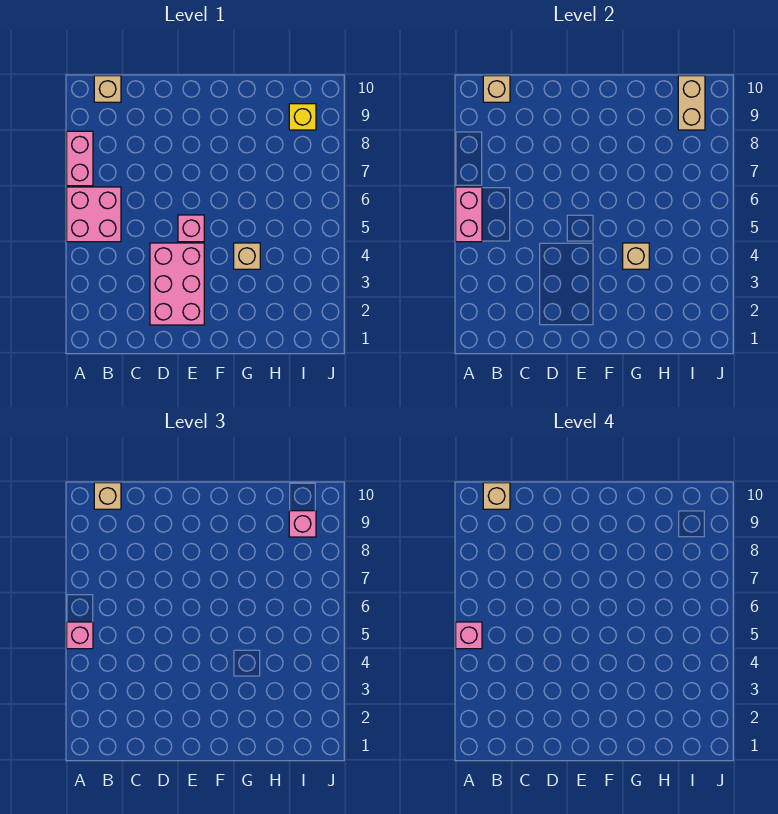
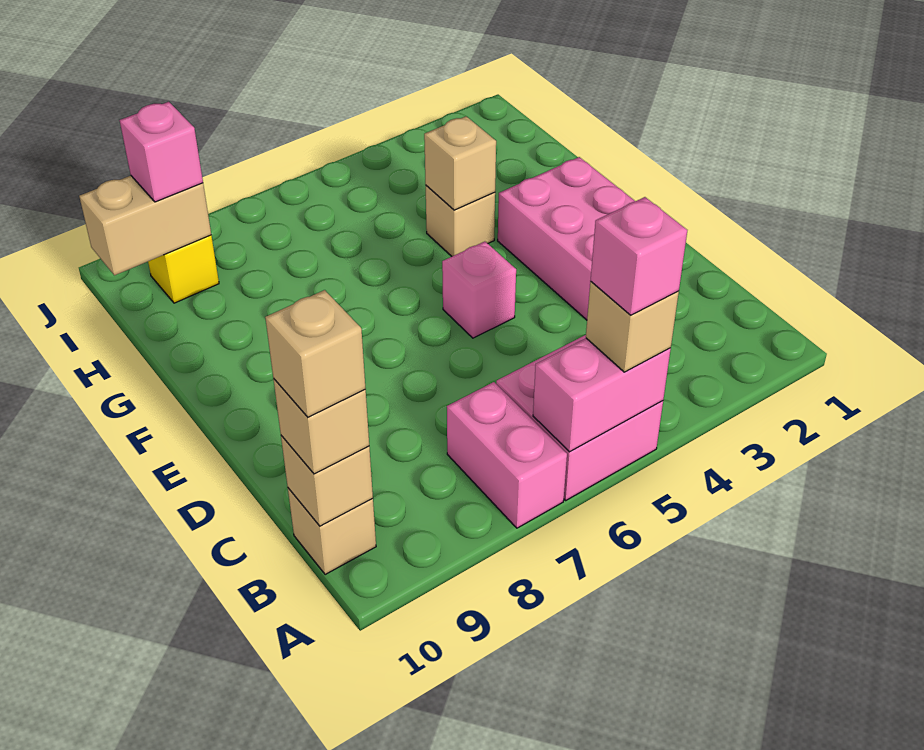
pink brick A5 level 3 -> tan brick A5 level 3
pink brick A7:A8 level 1 -> pink brick A7:B7 level 1
pink brick D2:E4 level 1 -> pink brick D2:F3 level 1

